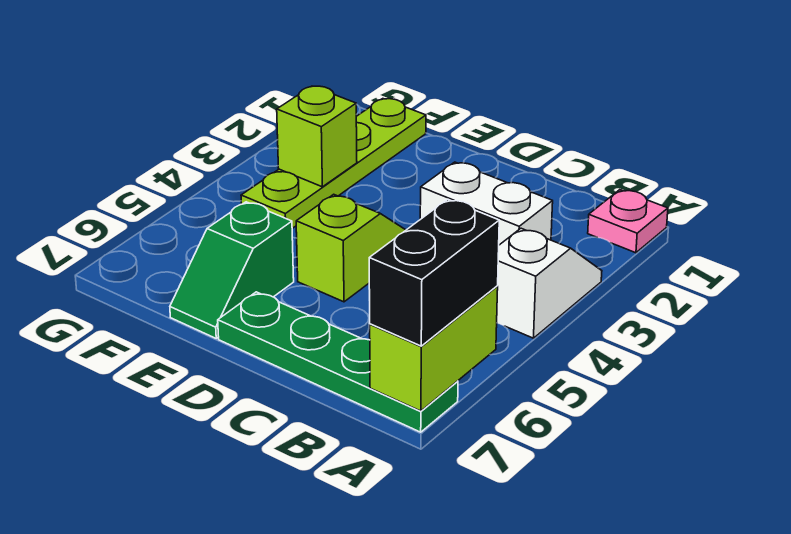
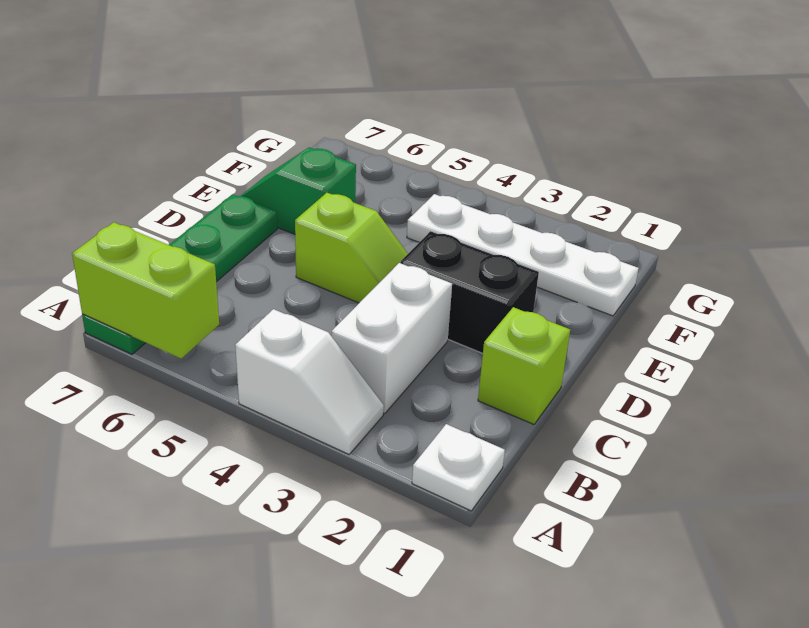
pink plate A1 level 1 -> white plate A1 level 1
black brick A6:A7 level 3 -> black brick D2:D3 level 1
lime plate F1:F4 level 1 -> white plate F1:F4 level 1
lime brick F3 level 2 -> lime brick C1 level 1

